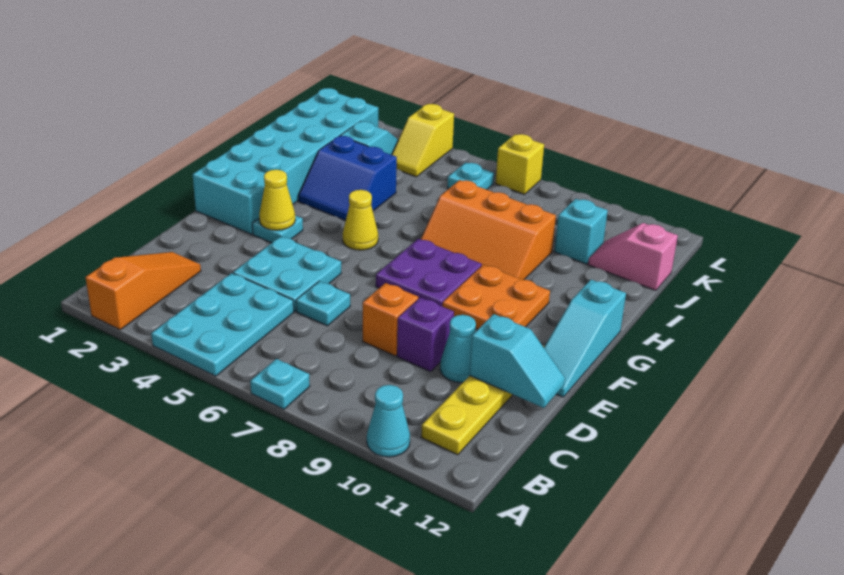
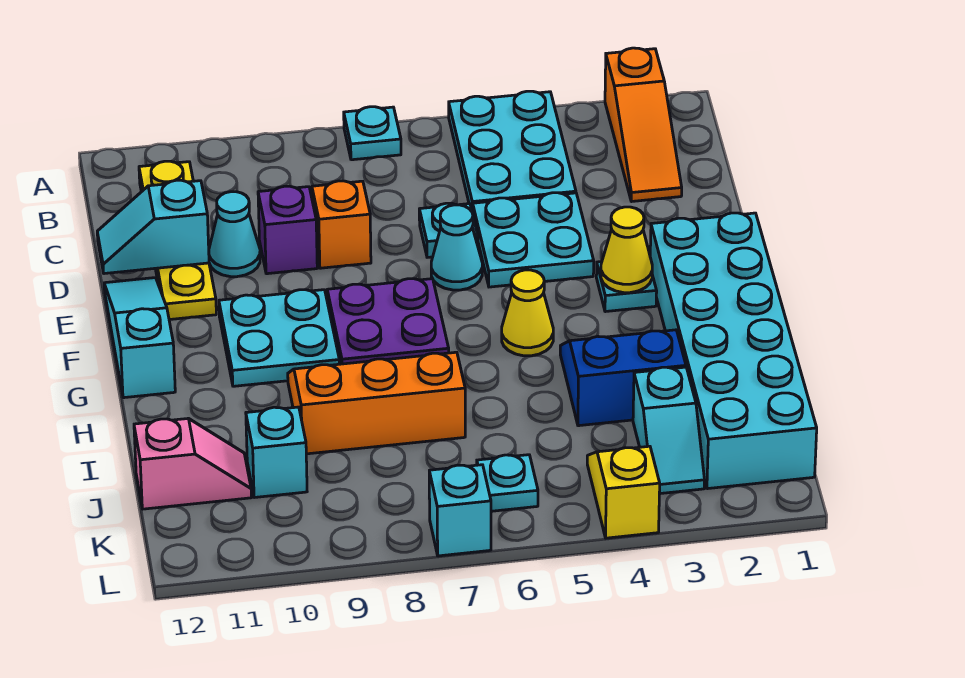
cyan cone A10 level 1 -> cyan cone E6 level 1
orange plate F9:G10 level 1 -> cyan plate F9:G10 level 1
yellow brick L7 level 1 -> cyan brick L7 level 1

